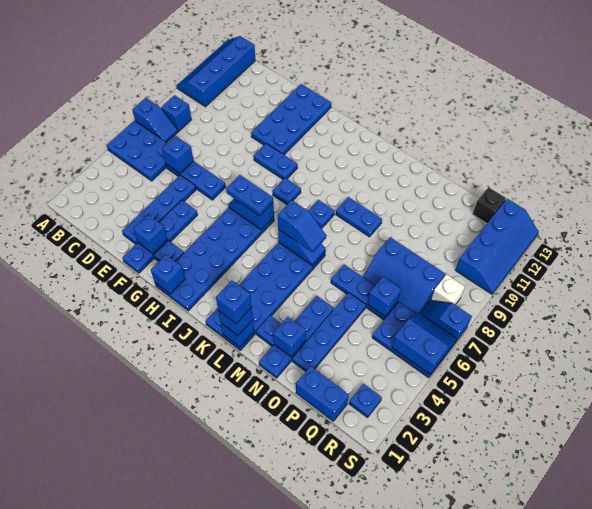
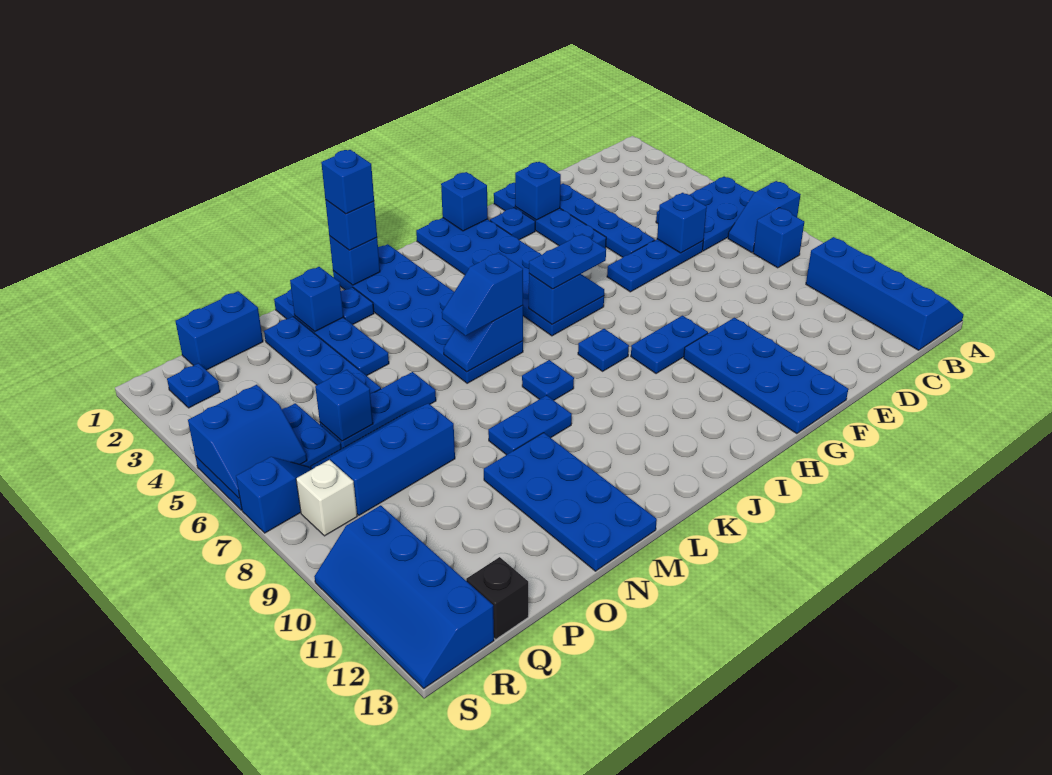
none -> blue plate M10:N13 level 1

